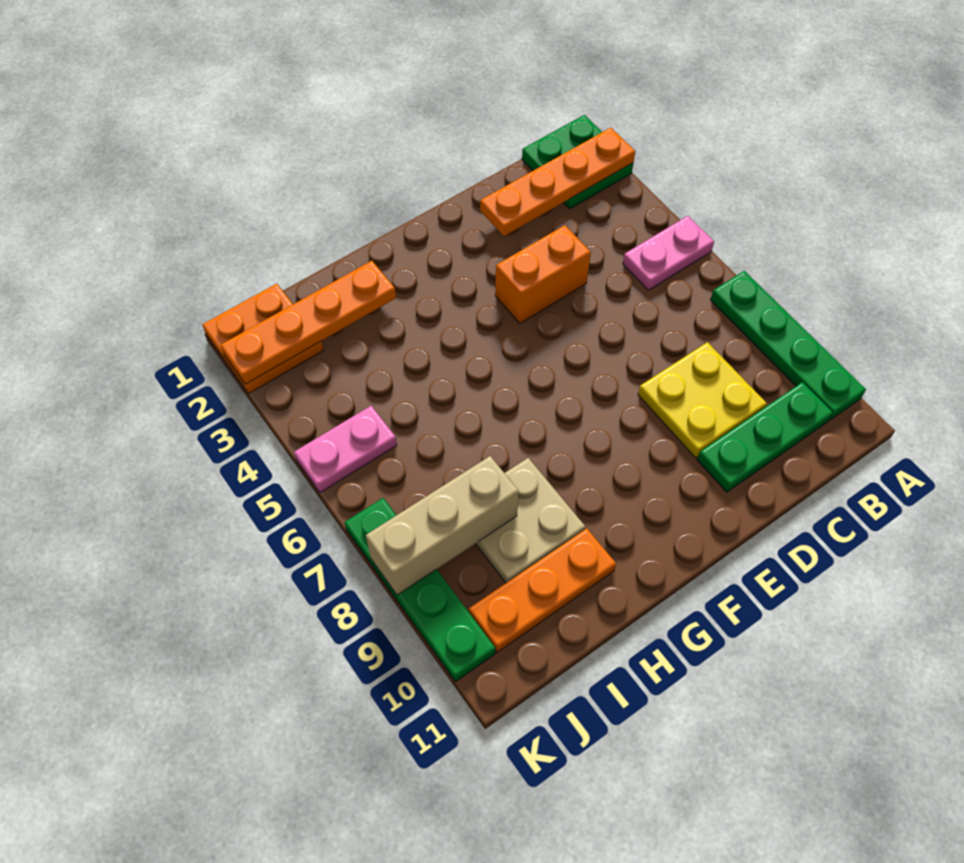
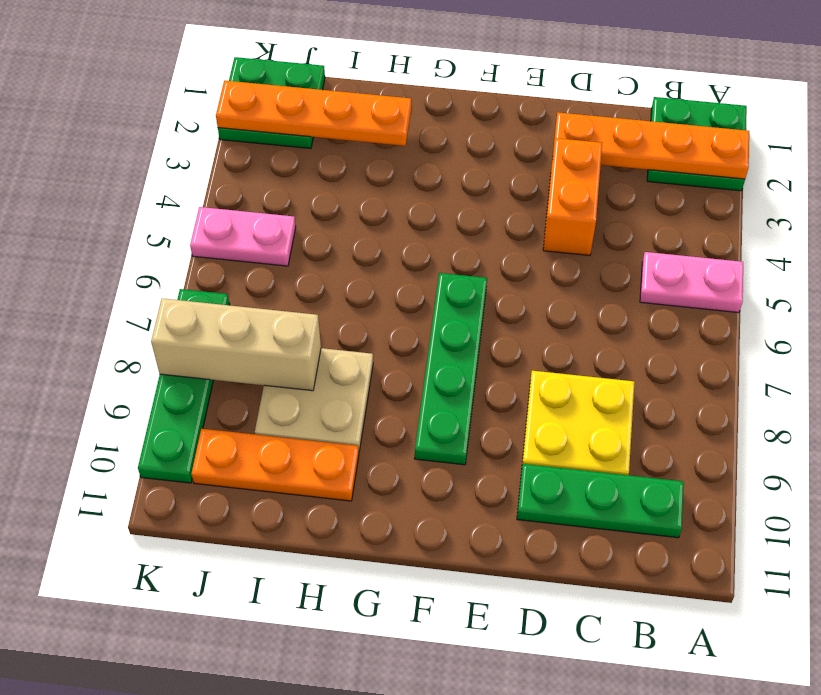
green plate A7:A10 level 1 -> green plate F6:F9 level 1
orange brick D4:E4 level 1 -> orange brick D3:D4 level 1
orange plate J1:K2 level 1 -> green plate J1:K2 level 1

